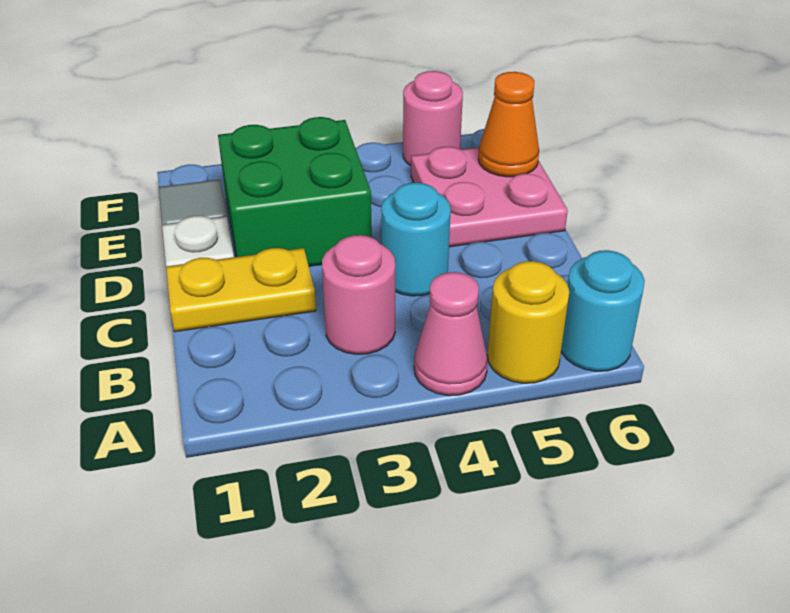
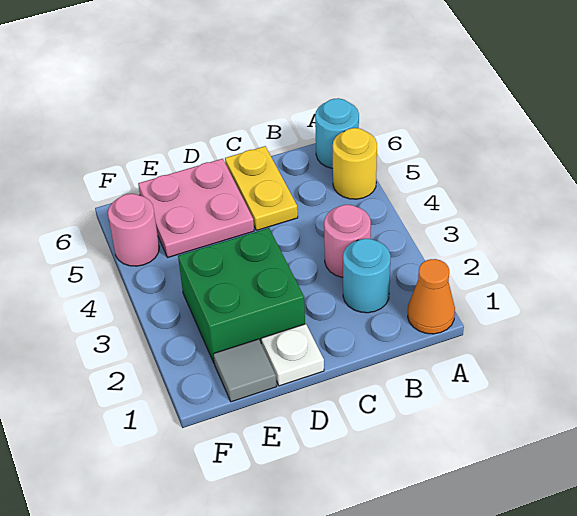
pink cone A4 level 1 -> none
yellow plate C1:C2 level 1 -> yellow plate C5:C6 level 1
cyan round brick C4 level 1 -> cyan round brick B2 level 1
orange cone E6 level 2 -> orange cone A1 level 1

